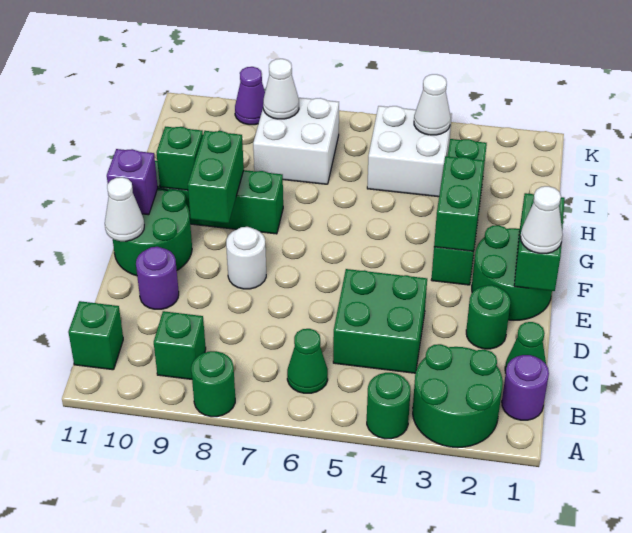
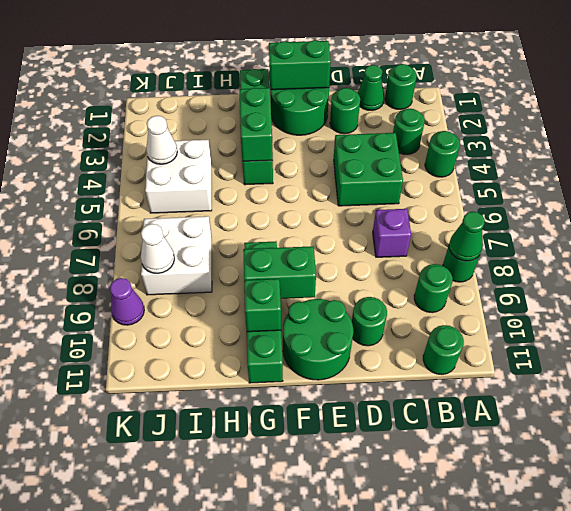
green round brick A2:B3 level 1 -> green round brick B3 level 1
purple round brick B1 level 1 -> green round brick B1 level 1
green cone B6 level 1 -> green cone A8 level 2
green brick B9 level 1 -> green round brick B9 level 1
green brick B11 level 1 -> green round brick B11 level 1
purple round brick D10 level 1 -> green round brick D10 level 1
white cone E1 level 3 -> none
white round brick E8 level 1 -> none
white cone E11 level 2 -> none
green brick F3:I3 level 1 -> green brick G1:G4 level 1
green brick F3:G3 level 2 -> green brick G3:G4 level 2
purple brick F11 level 2 -> purple brick C7 level 1

